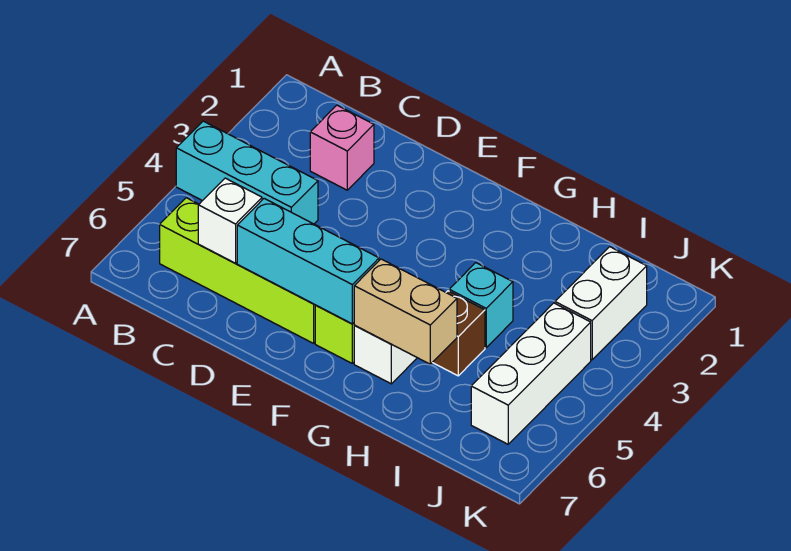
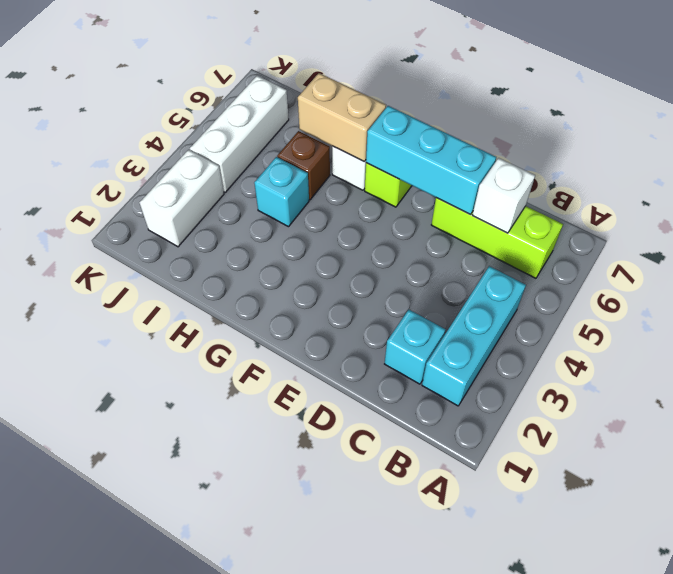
cyan brick A4:C4 level 1 -> cyan brick B2:B4 level 1
lime brick B6:E6 level 1 -> lime brick B6:D6 level 1
pink brick C2 level 1 -> cyan brick C2 level 1

